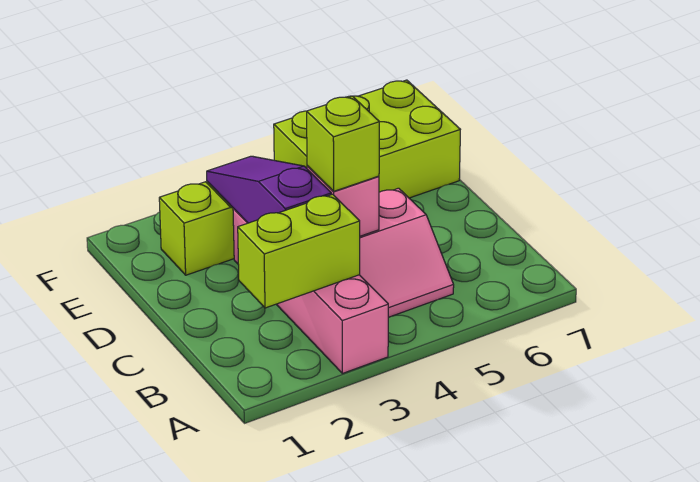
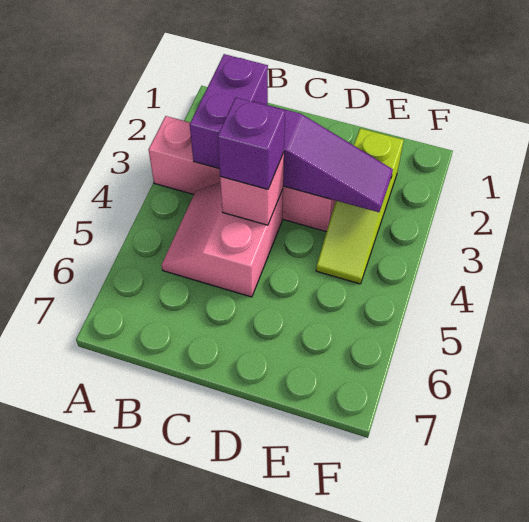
lime brick B2:B3 level 2 -> purple brick B2:B3 level 2
lime brick C4 level 3 -> purple brick C4 level 3
lime brick E5:F7 level 1 -> none

